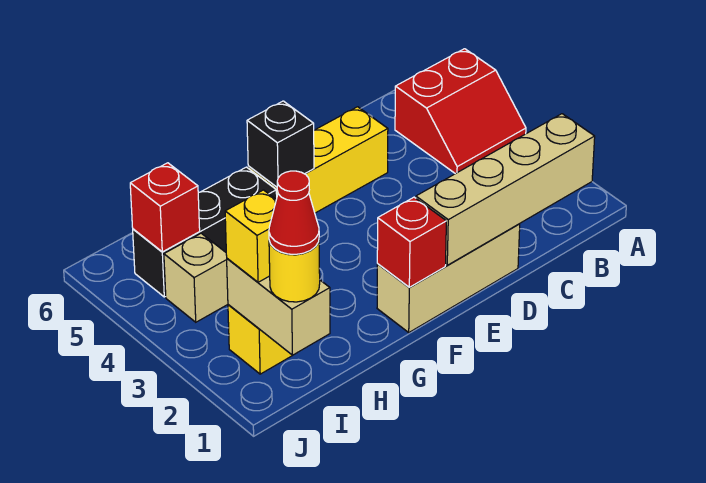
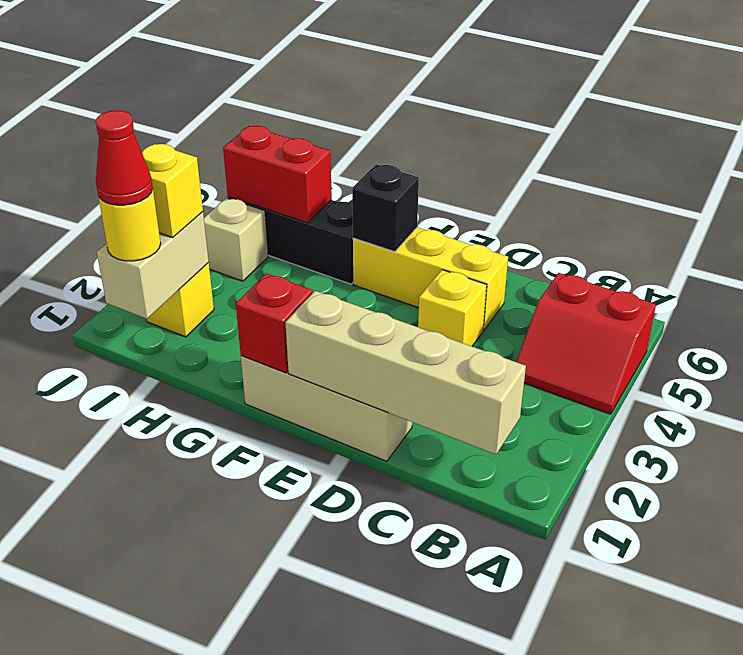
none -> yellow brick D4 level 1
red brick I5 level 2 -> red brick H5:I5 level 2

